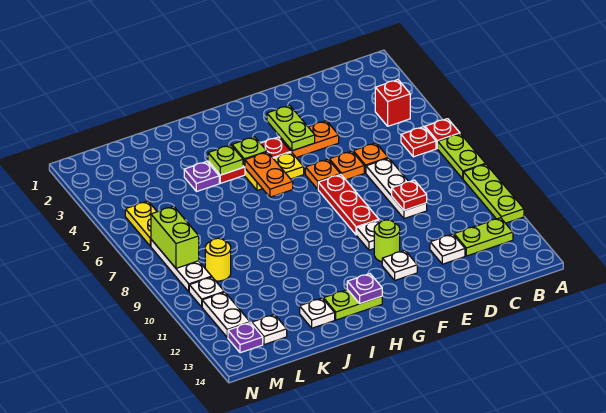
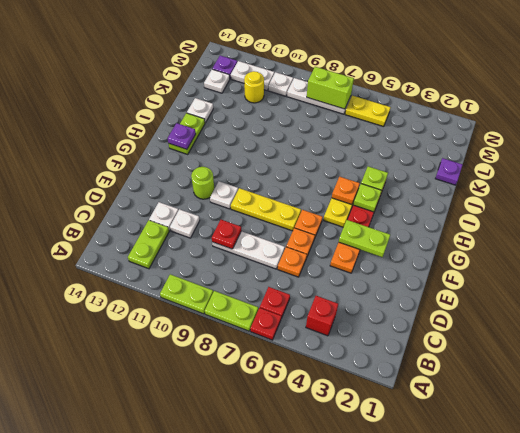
lime plate A9:A11 level 1 -> lime plate A9:A10 level 1
red plate F7:F9 level 1 -> yellow plate F7:F9 level 1
white plate F12 level 1 -> white plate D11 level 1
orange plate H5:H6 level 2 -> orange plate H5 level 2
purple plate J4 level 1 -> purple plate K1 level 1
yellow round brick L9 level 1 -> yellow round brick L11 level 1

